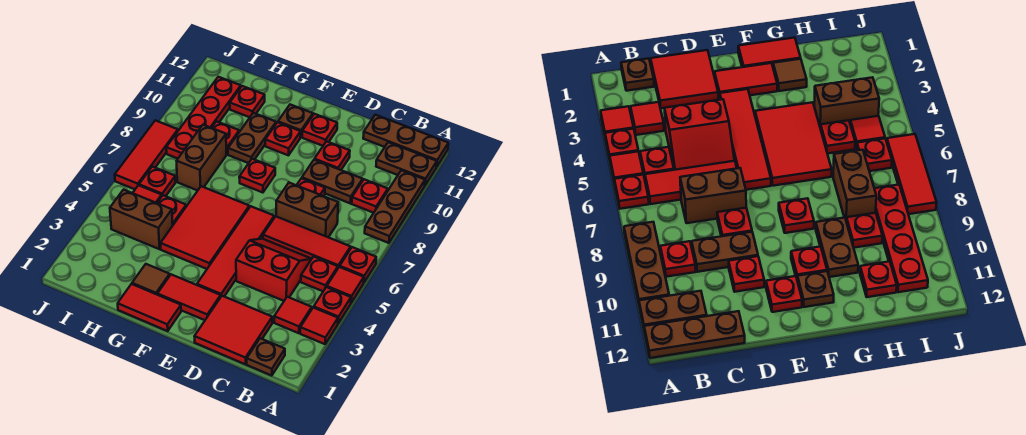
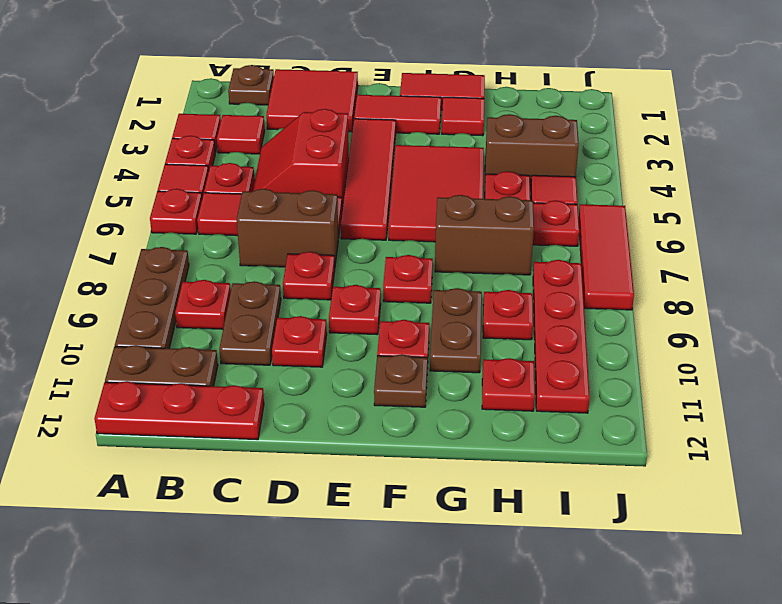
brown plate A12:C12 level 1 -> red plate A12:C12 level 1
red slope C4:D5 level 1 top 4 -> red slope C4:D5 level 1 top D
brown plate C9:D9 level 1 -> brown plate C9:C10 level 1
red plate E11 level 1 -> red plate E9 level 1
brown tile G2 level 1 -> red tile G2 level 1
brown brick H7:H8 level 1 -> brown brick G7:H7 level 1

